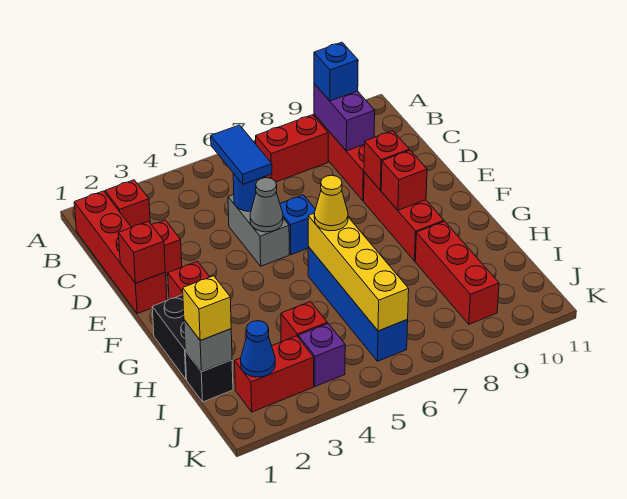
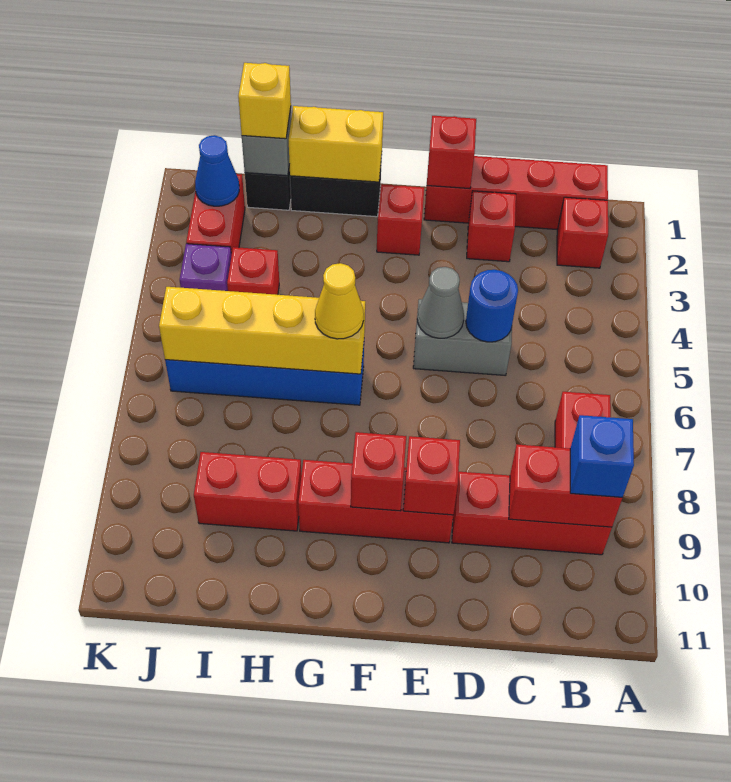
purple brick B9:C9 level 2 -> red brick B9:C9 level 2
blue tile C5:D5 level 3 -> none
blue brick E6 level 1 -> none
none -> yellow brick G1:H1 level 2
red brick H9:J9 level 1 -> red brick H9:I9 level 1

